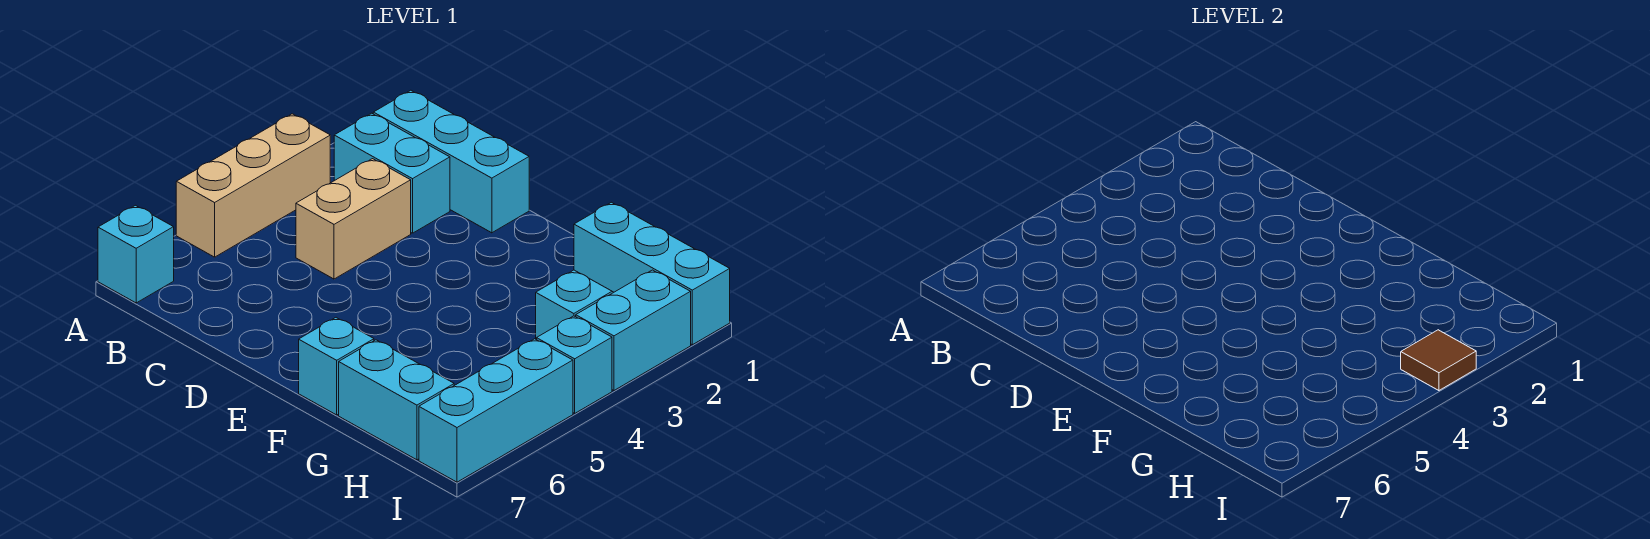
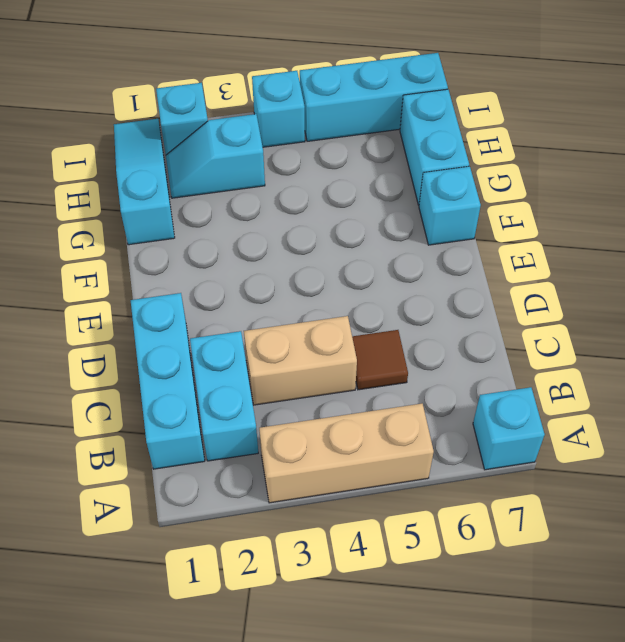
cyan brick G1:I1 level 1 -> cyan slope G1:I1 level 1 top G
cyan brick I2:I3 level 1 -> cyan brick I2 level 1
brown tile I3 level 2 -> brown tile C5 level 1

